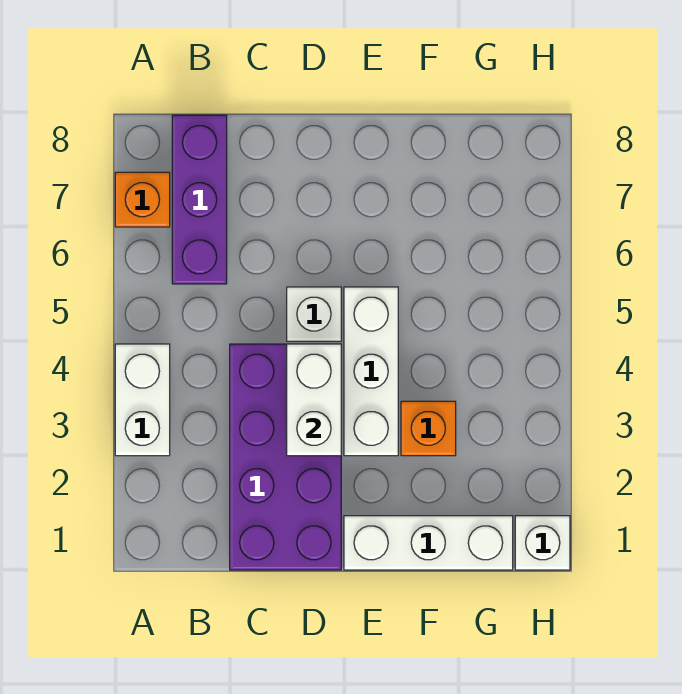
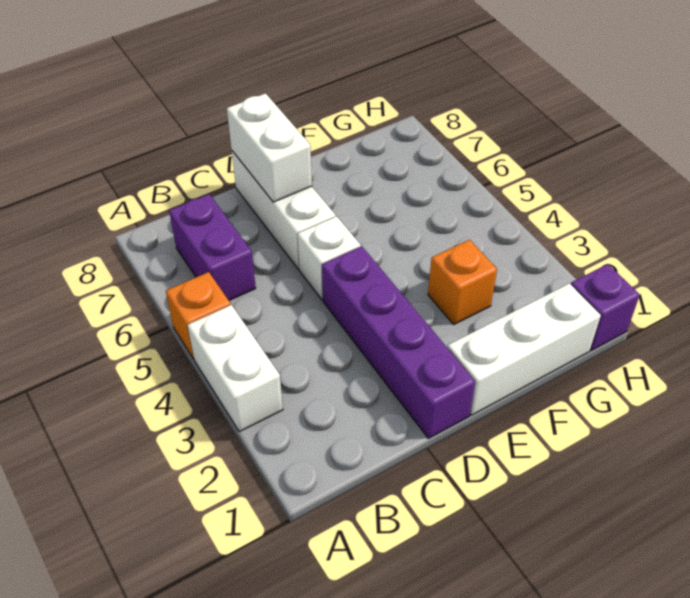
orange brick A7 level 1 -> orange brick A5 level 1
purple brick B6:B8 level 1 -> purple brick B6:B7 level 1
purple brick C1:D4 level 1 -> purple brick D1:D4 level 1
white brick D3:D4 level 2 -> white brick D7:D8 level 2
white brick E3:E5 level 1 -> white brick D6:D8 level 1
white brick H1 level 1 -> purple brick H1 level 1

